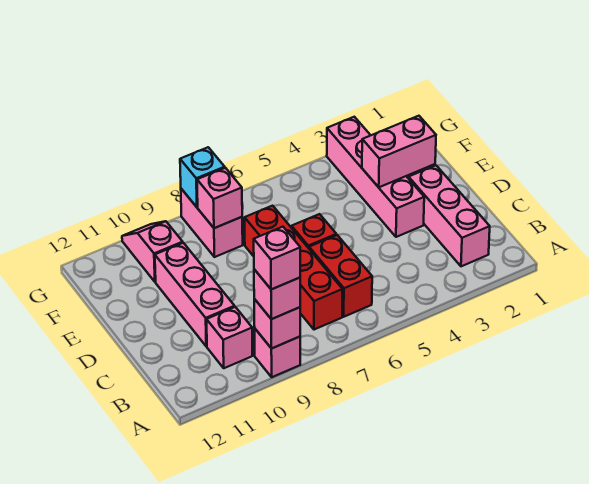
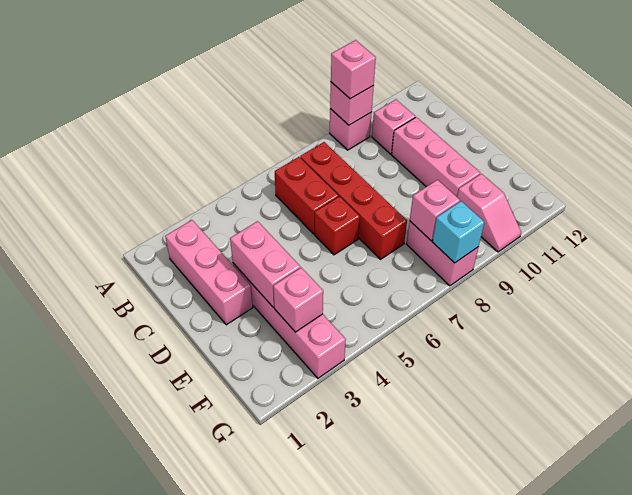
pink brick A9 level 4 -> pink brick F3 level 2
pink brick E2:E3 level 2 -> pink brick D3:E3 level 2

